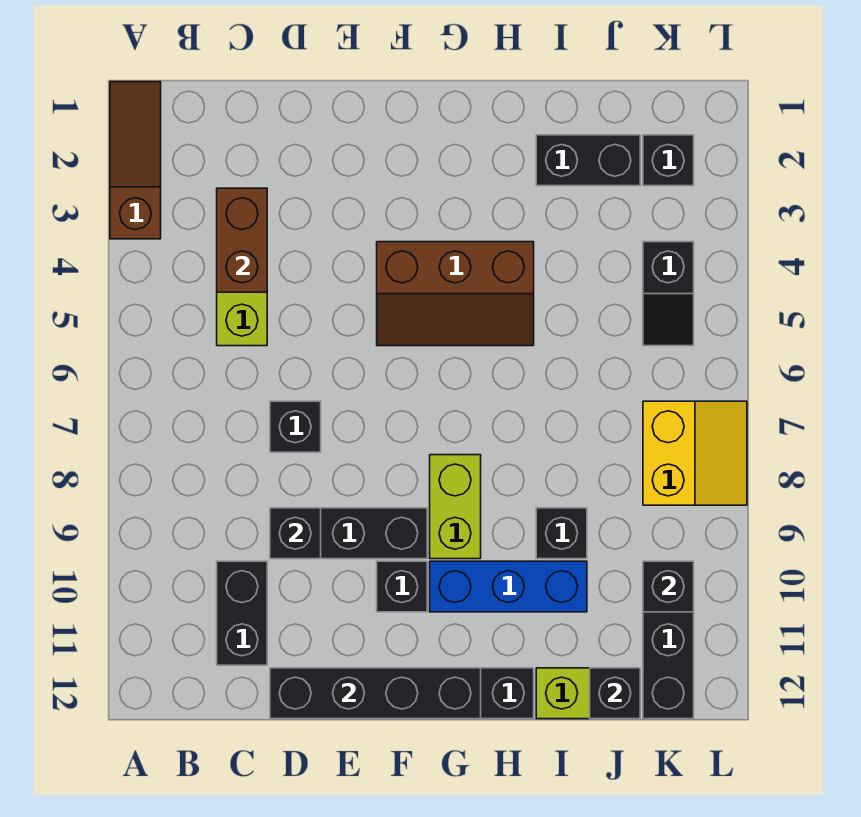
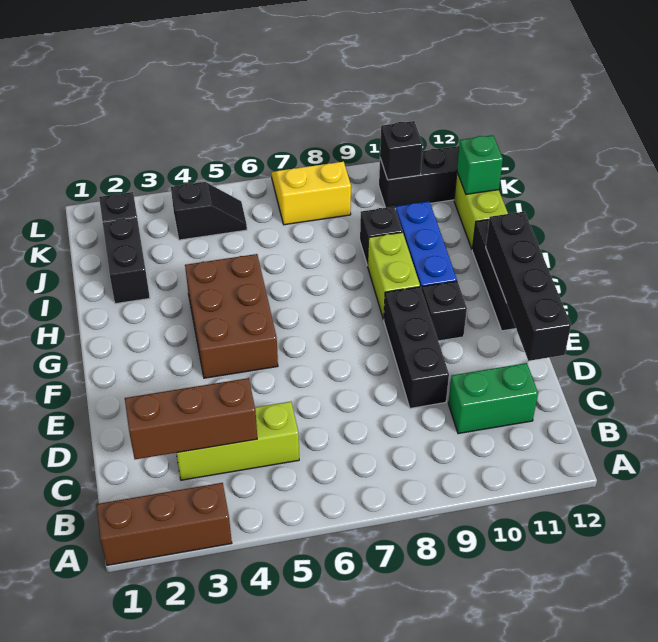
brown slope A1:A3 level 1 top 3 -> brown brick A1:A3 level 1
brown brick C3:C4 level 2 -> brown brick C2:C4 level 2
black brick C10:C11 level 1 -> green brick C10:C11 level 1
black brick D7 level 1 -> none
black brick D9 level 2 -> none
brown slope F4:H5 level 1 top 4 -> brown brick F4:H5 level 1
lime brick G8:G9 level 1 -> lime brick G9:H9 level 1
black brick J12 level 2 -> green brick J12 level 2

